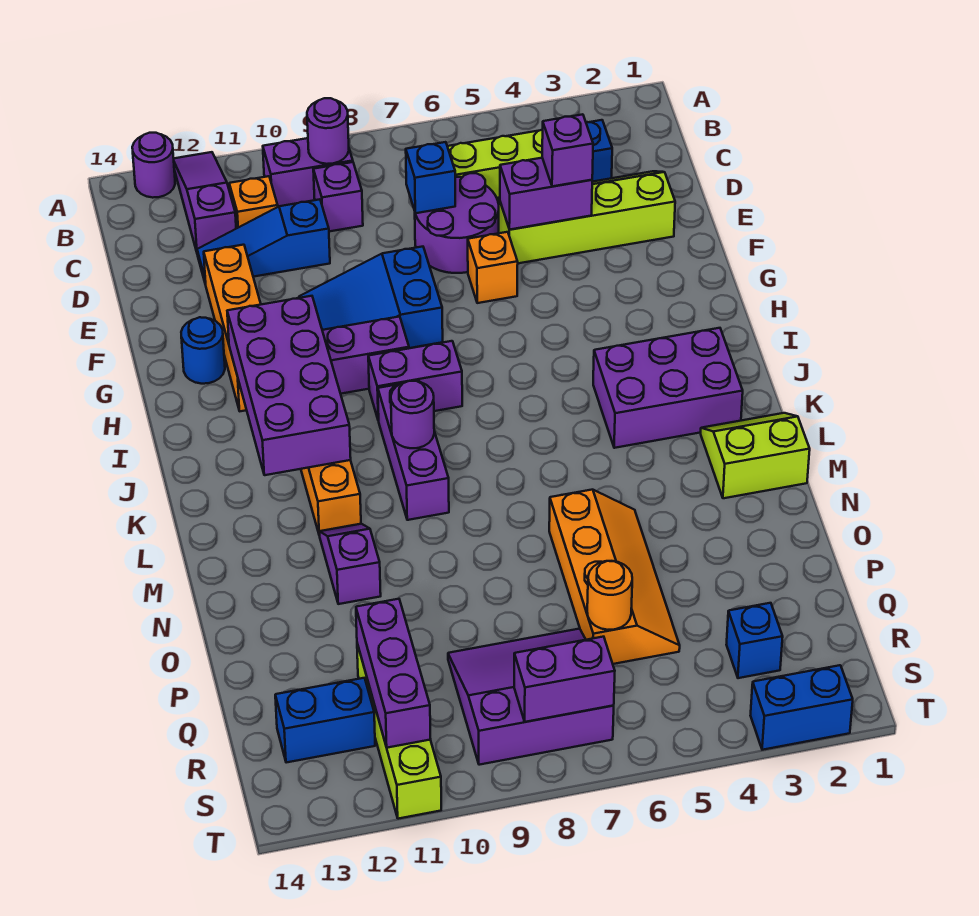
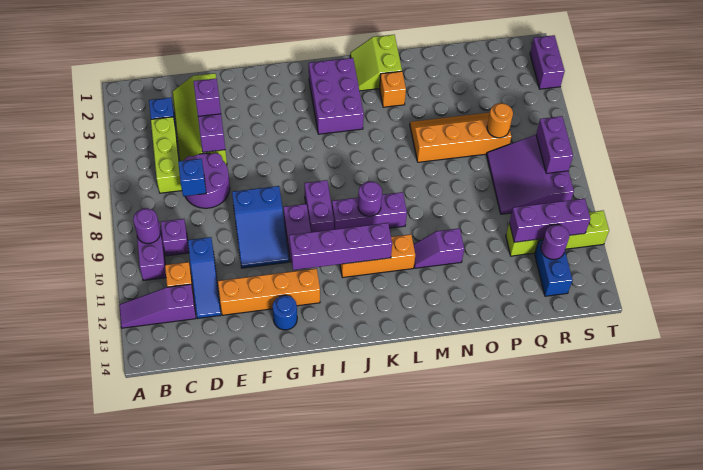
purple round brick A13 level 1 -> purple round brick R12 level 2
orange brick F6 level 1 -> orange brick M3 level 1
purple brick H11:K12 level 2 -> purple brick H11:K11 level 2
blue brick R3 level 1 -> none
blue brick T2:T3 level 1 -> purple brick T2:T3 level 1

